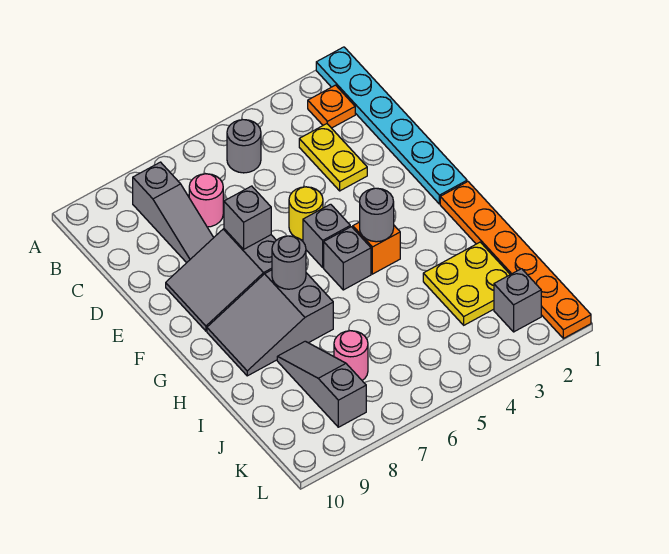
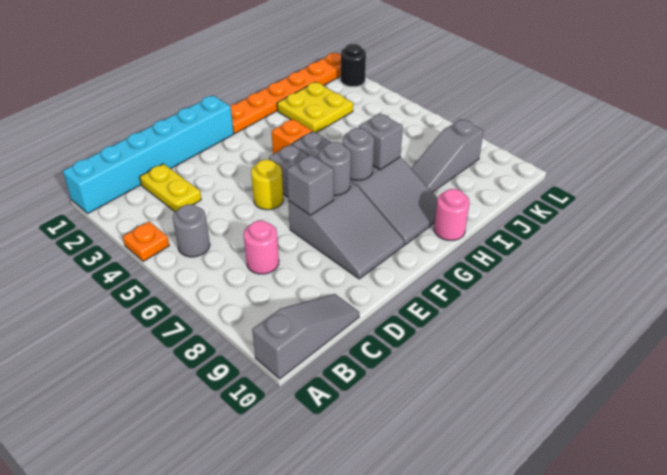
cyan plate A1:F1 level 1 -> cyan brick A1:F1 level 1
orange plate B2 level 1 -> orange plate A4 level 1
grey slope B8:D8 level 1 top B -> grey slope A10:C10 level 1 top A
yellow plate C3:D3 level 1 -> yellow plate C2:C3 level 1
grey round brick G4 level 2 -> grey round brick F7 level 2
pink round brick J7 level 1 -> pink round brick H10 level 1
grey brick K2 level 1 -> grey brick H7 level 2
none -> black round brick L2 level 1

